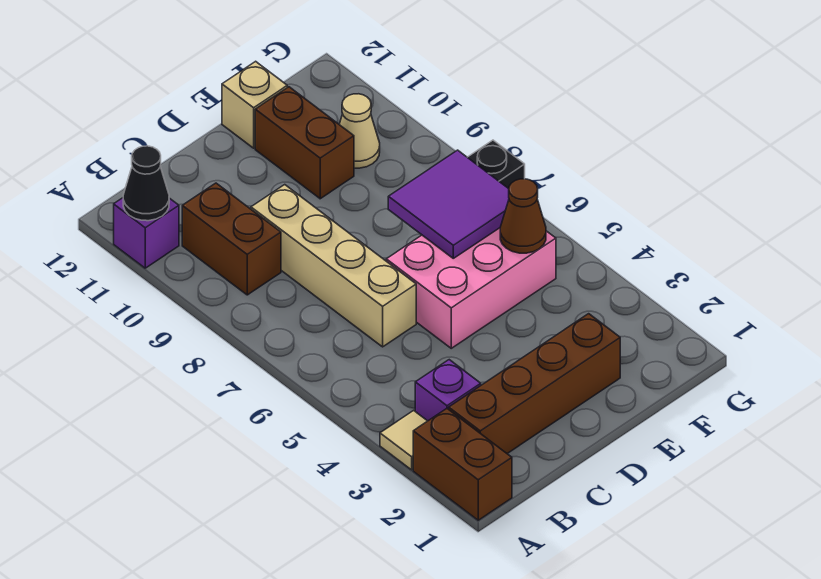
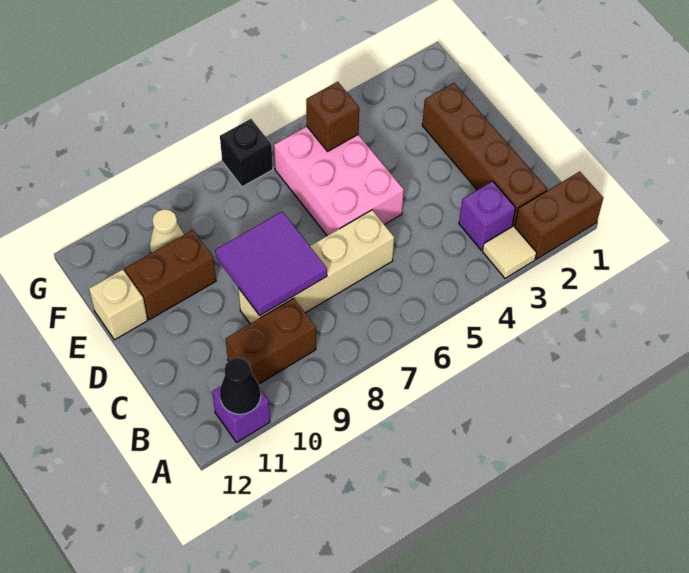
purple tile E6:F7 level 2 -> purple tile C8:D9 level 2
brown cone F5 level 2 -> brown brick F5 level 2

